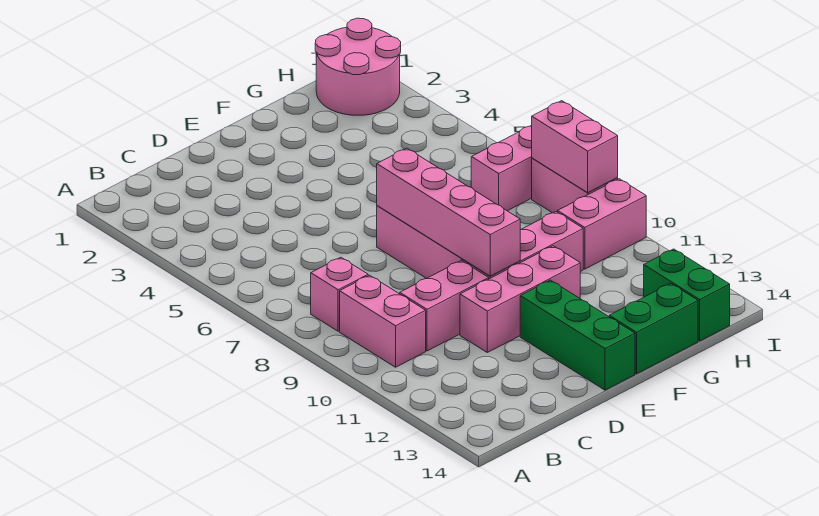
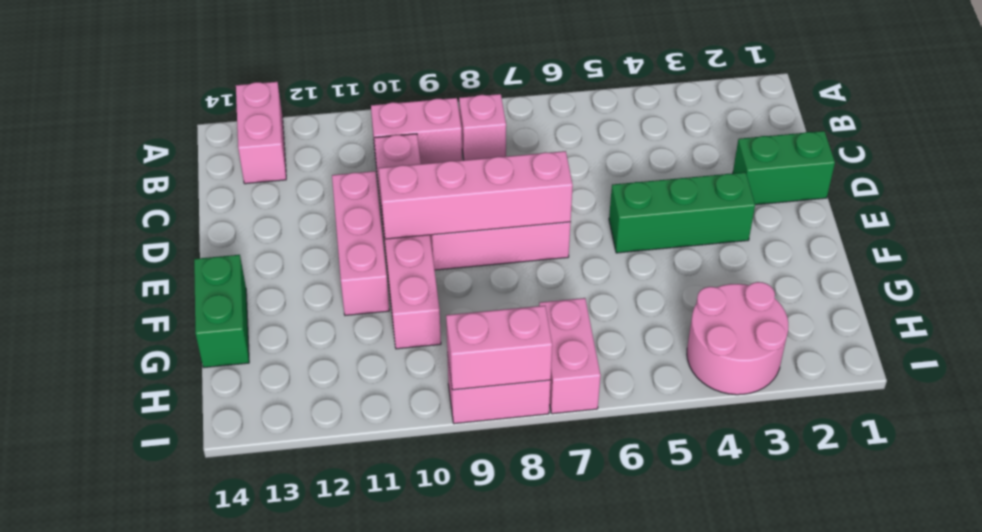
green brick E12:E14 level 1 -> green brick E3:E5 level 1
pink round brick H1:I2 level 1 -> pink round brick H3:I4 level 1
pink brick H10:I10 level 1 -> pink brick A13:B13 level 1
green brick H13:H14 level 1 -> green brick D1:D2 level 1

